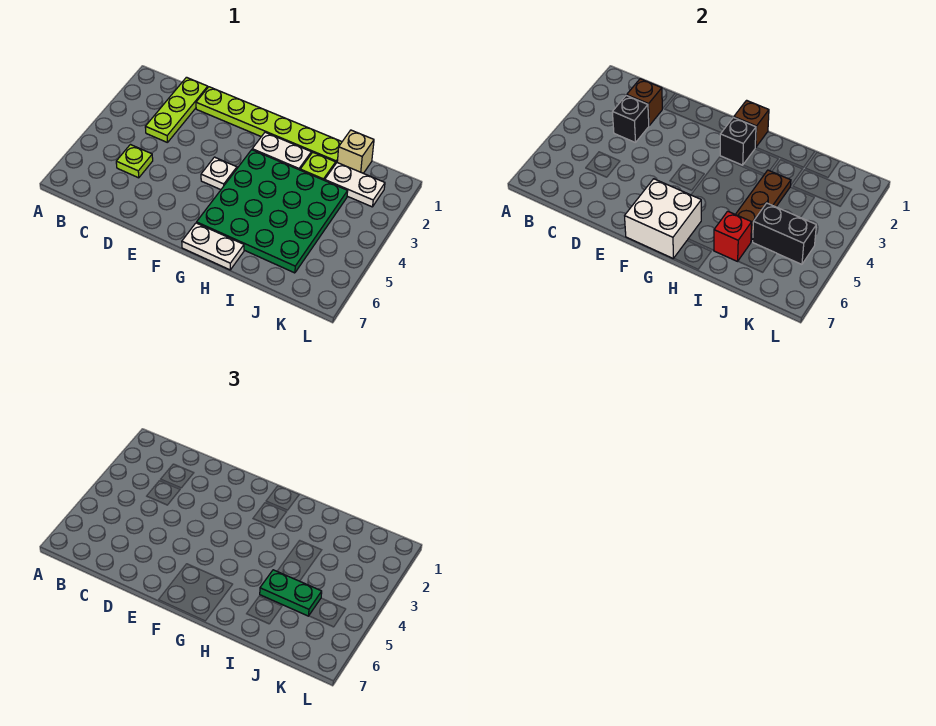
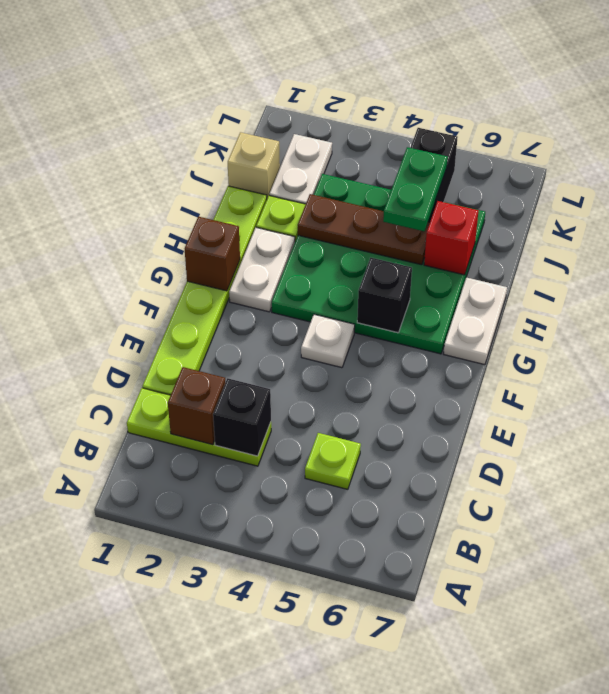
white brick F6:G7 level 2 -> none
black brick G2 level 2 -> black brick G5 level 2

